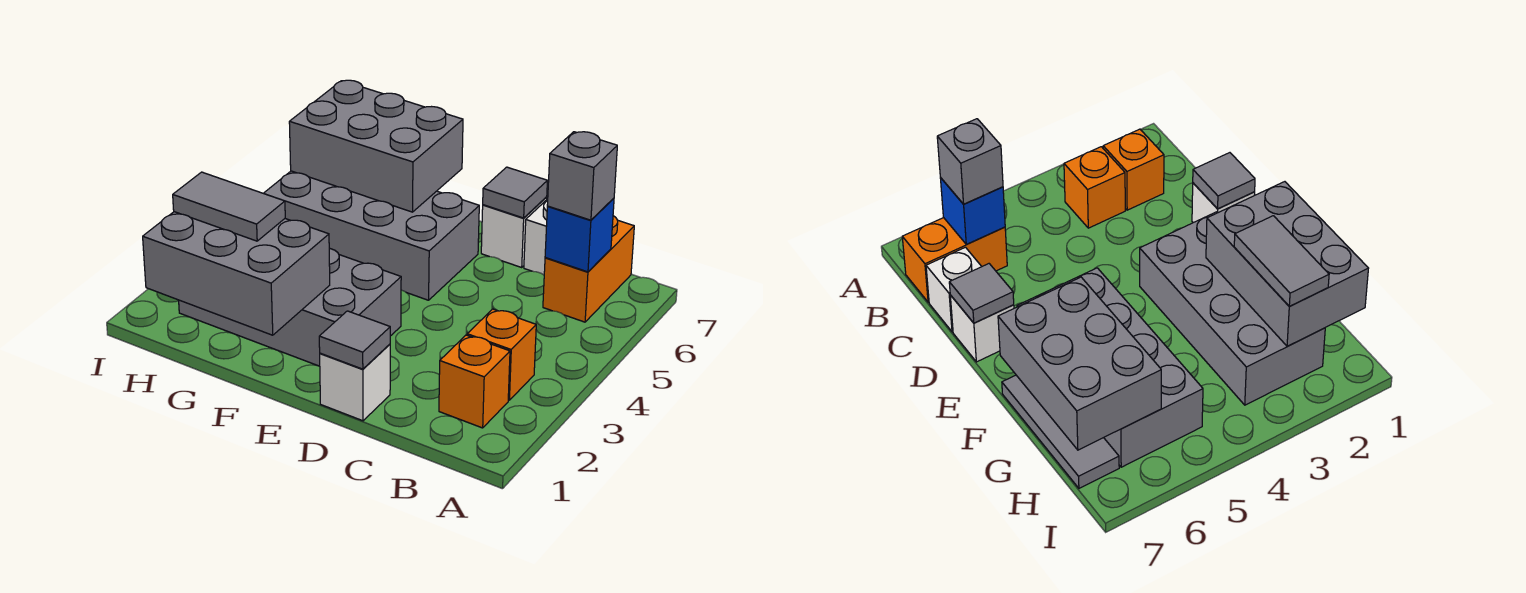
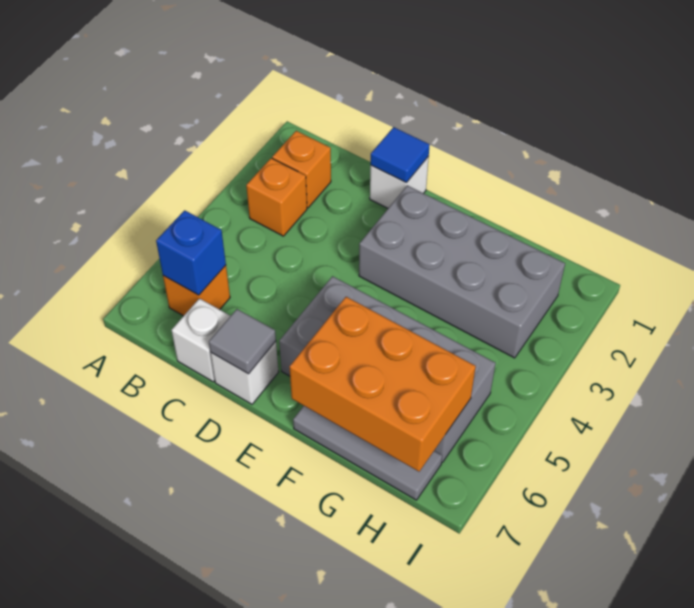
orange brick B6:B7 level 1 -> orange brick B6 level 1
grey brick B6 level 3 -> none
grey tile D1 level 2 -> blue tile D1 level 2
grey brick F1:H2 level 2 -> none
grey brick F6:H7 level 2 -> orange brick F6:H7 level 2
grey tile G2:H2 level 3 -> none

